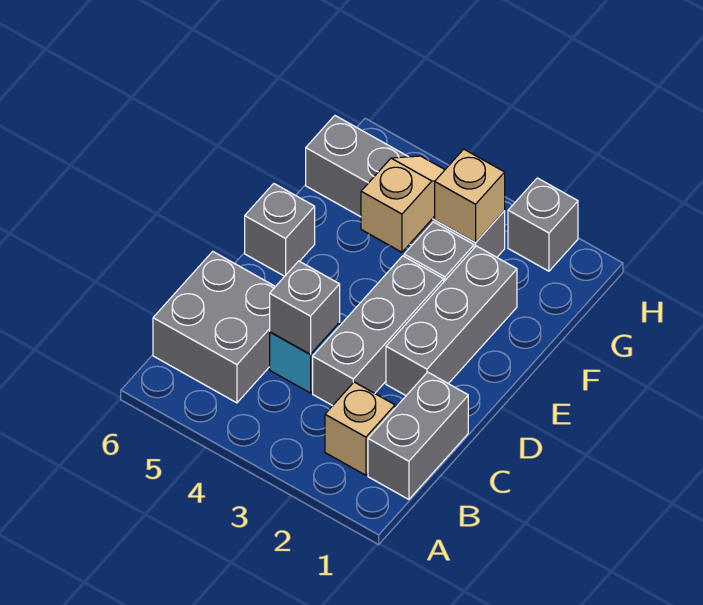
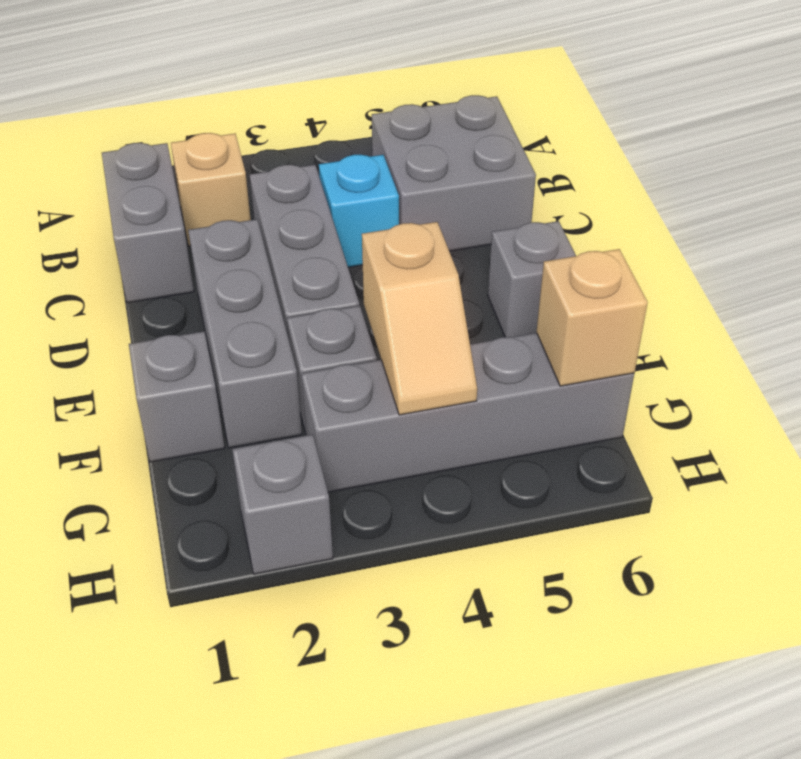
grey brick C4 level 2 -> grey brick F1 level 1
tan brick G3 level 2 -> tan brick G6 level 2

